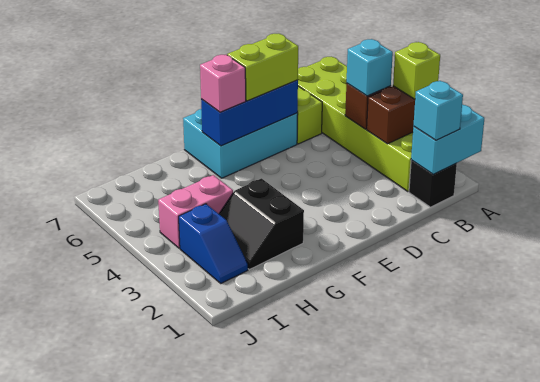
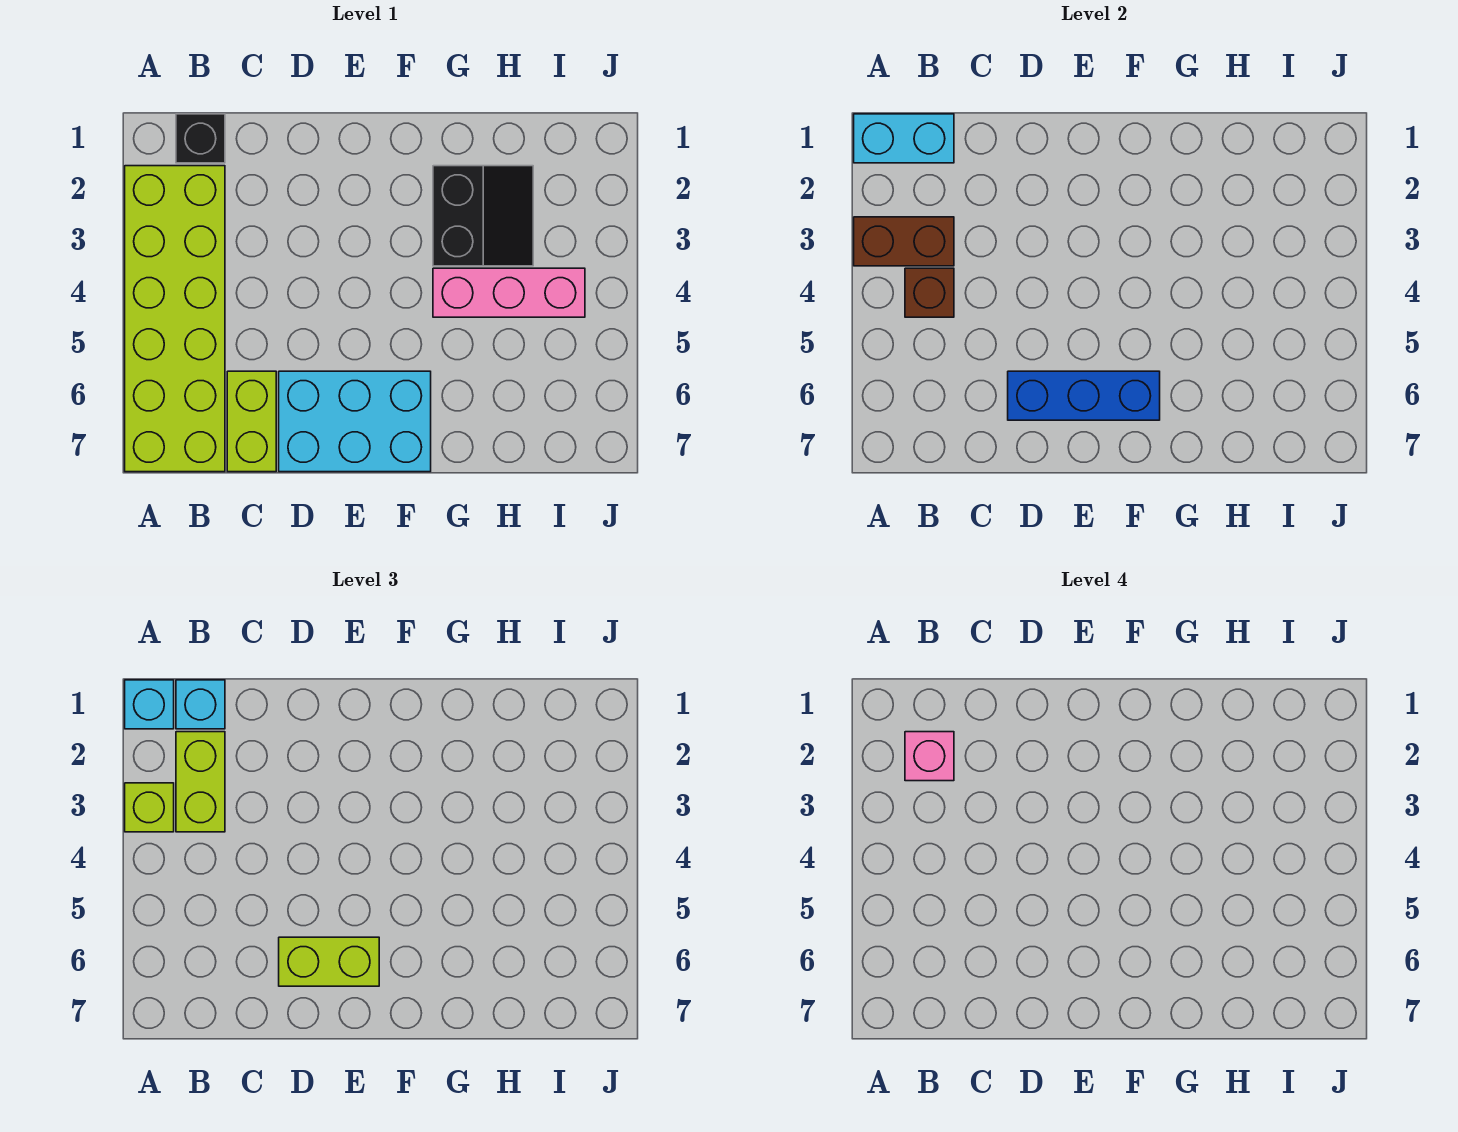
none -> lime brick B2:B3 level 3
cyan brick B4 level 3 -> cyan brick A1 level 3
pink brick F6 level 3 -> pink brick B2 level 4
pink brick H4:I4 level 1 -> pink brick G4:I4 level 1
blue slope I2:I3 level 1 top 3 -> none

